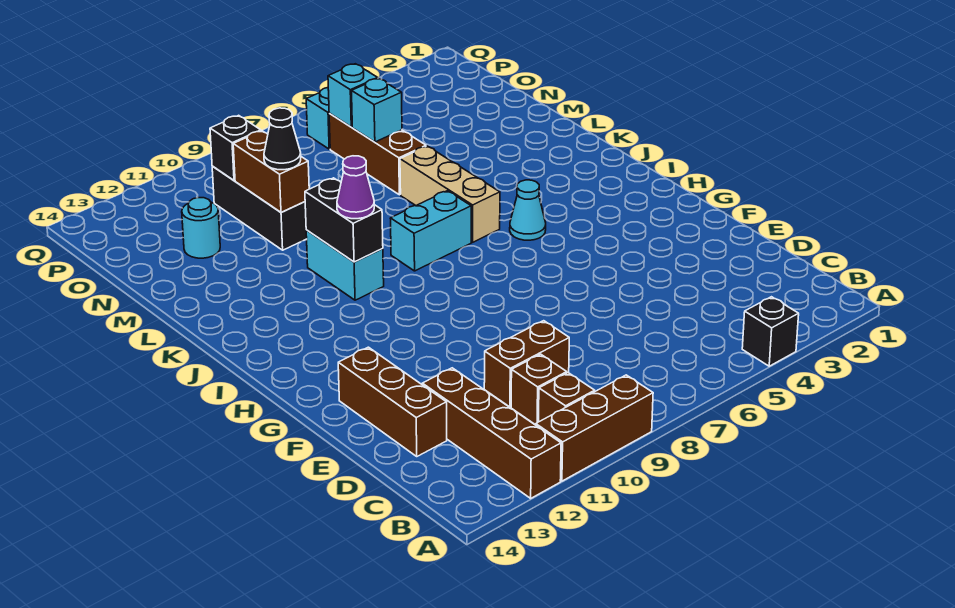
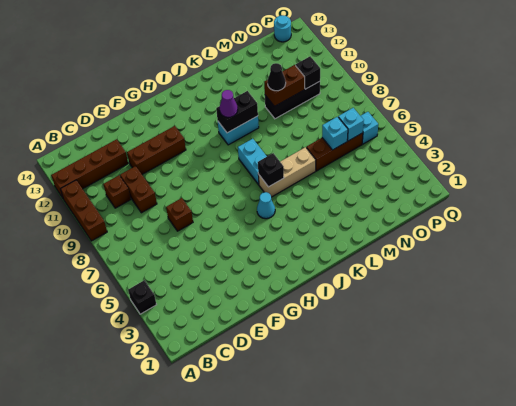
brown brick B10 level 1 -> brown brick E7 level 1
brown brick D13:F13 level 1 -> brown brick E11:G11 level 1
none -> black brick J6 level 2
cyan round brick N12 level 1 -> cyan round brick P14 level 1

